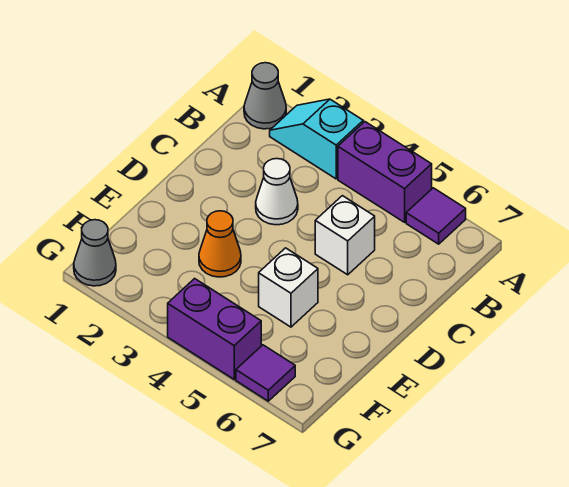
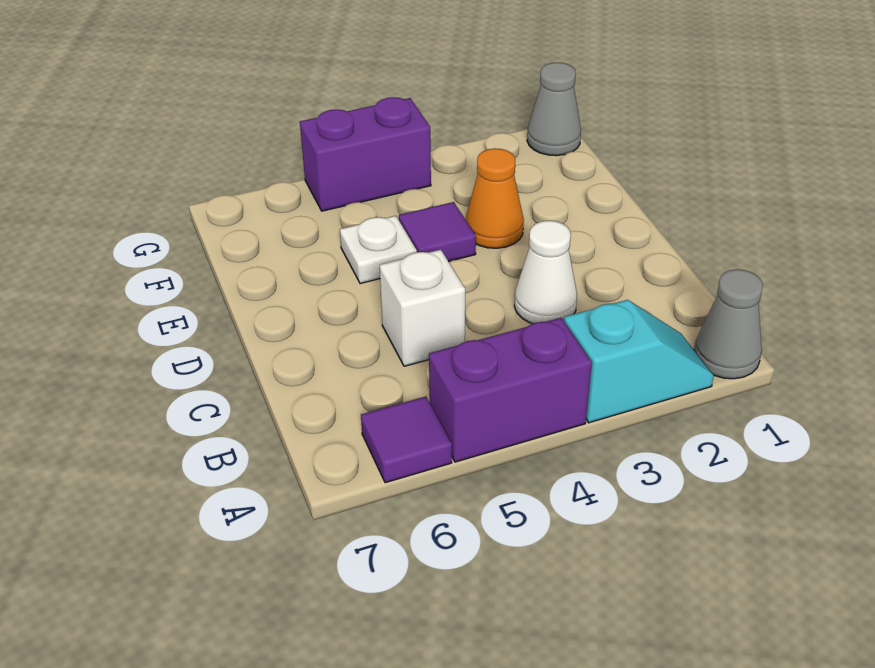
white brick E5 level 1 -> white plate E5 level 1
purple tile G6 level 1 -> purple tile E4 level 1

